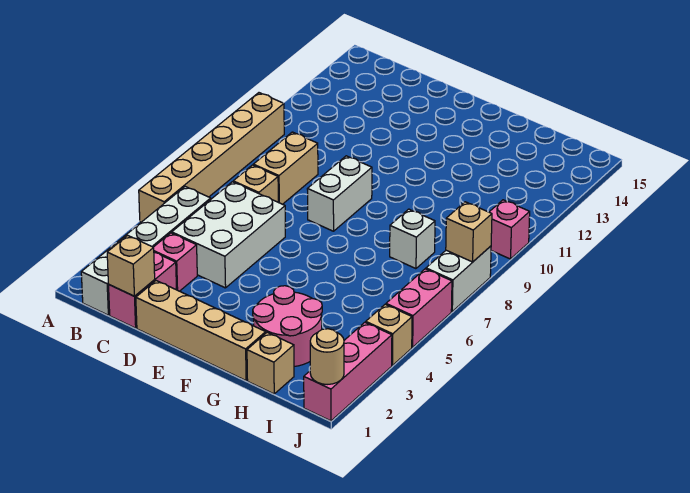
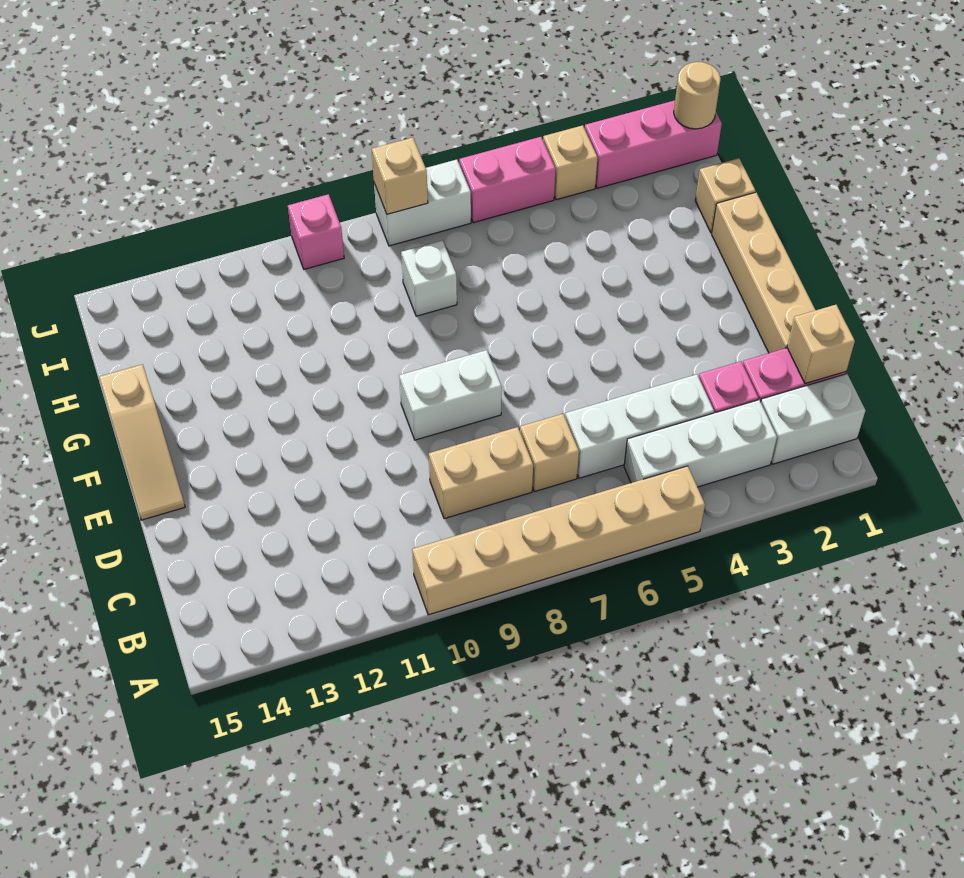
white brick C4:D6 level 1 -> white brick C4:C6 level 1
none -> tan slope E15:G15 level 1 top G
pink round brick G2:H3 level 1 -> none

